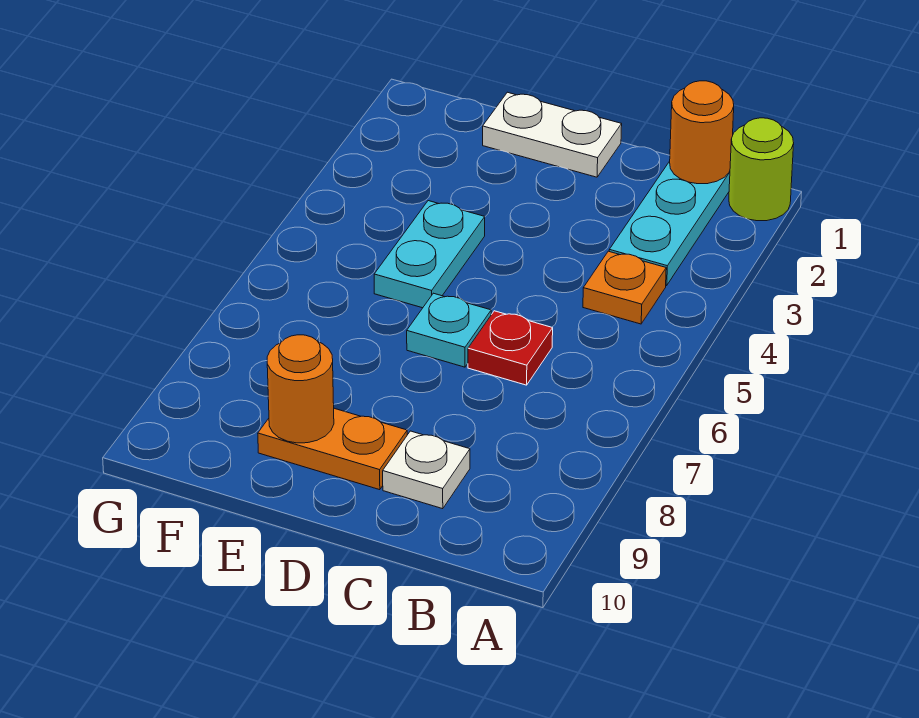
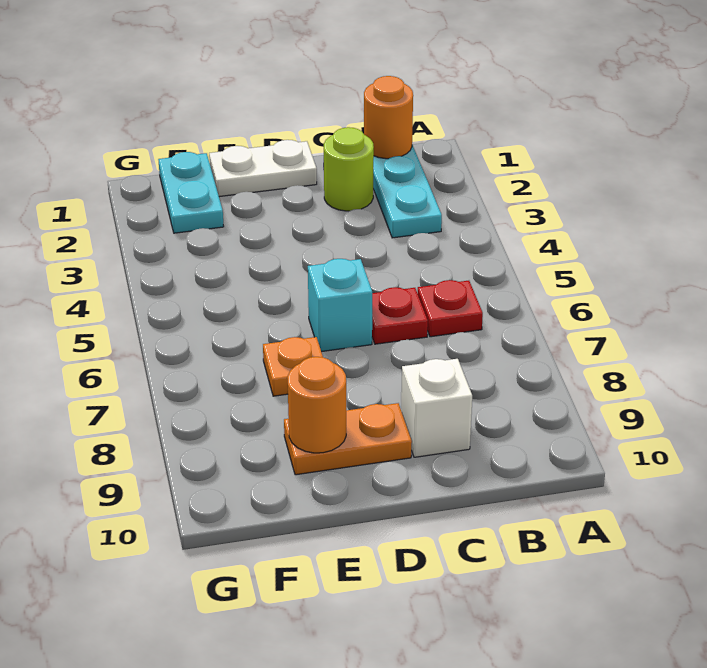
lime round brick A1 level 1 -> lime round brick C2 level 1
orange plate B4 level 1 -> orange plate E7 level 1
none -> red plate B6 level 1
white plate C9 level 1 -> white brick C9 level 1
cyan plate D6 level 1 -> cyan brick D6 level 1
cyan plate E4:E5 level 1 -> cyan plate F1:F2 level 1

